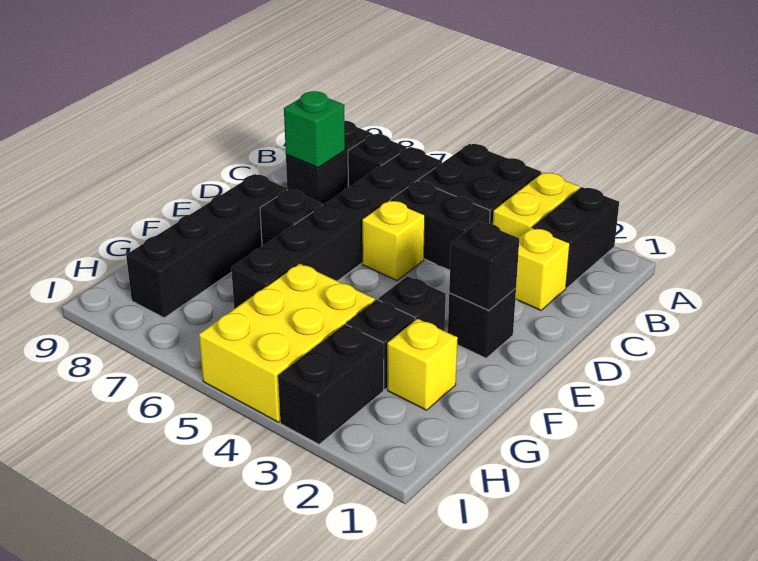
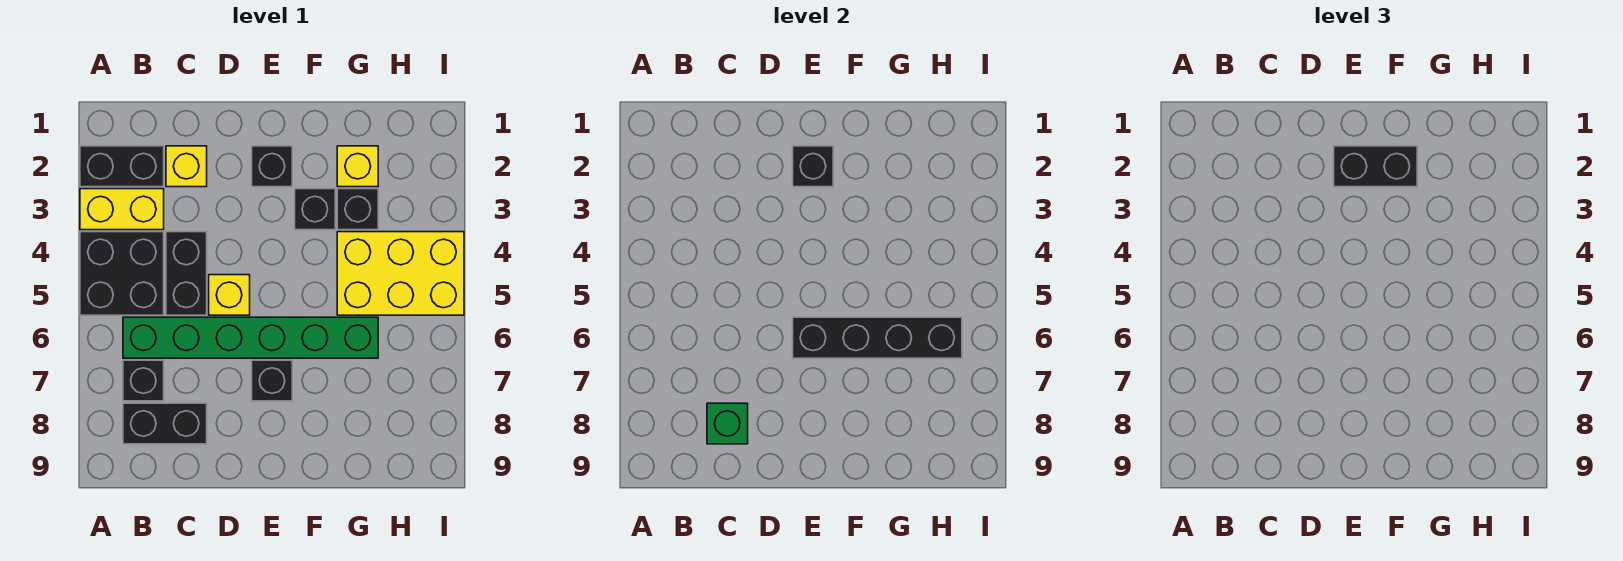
black brick B6:G6 level 1 -> green brick B6:G6 level 1
black brick E8:H8 level 1 -> black brick E6:H6 level 2
black brick H3:I3 level 1 -> black brick E2:F2 level 3

